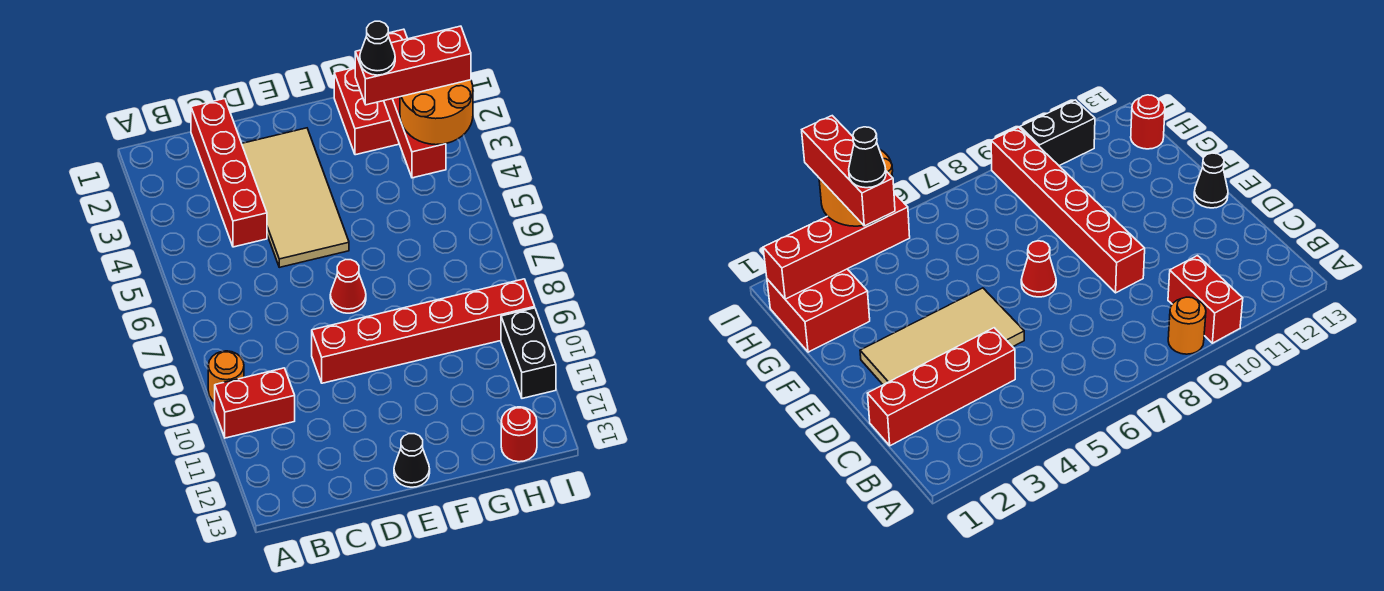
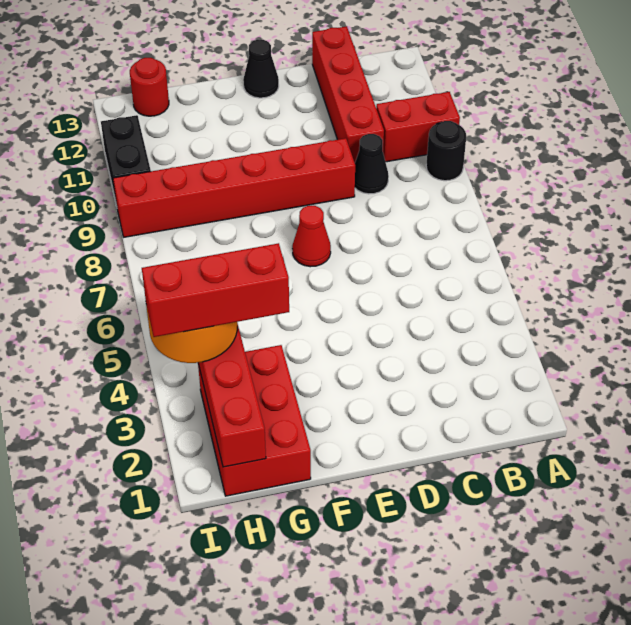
orange round brick A9 level 1 -> black round brick A9 level 1
red brick C1:C4 level 1 -> red brick C10:C13 level 1
tan tile D2:E5 level 1 -> none
red brick G1:H2 level 1 -> red brick G1:H3 level 1
black cone G3 level 5 -> black cone C9 level 1

